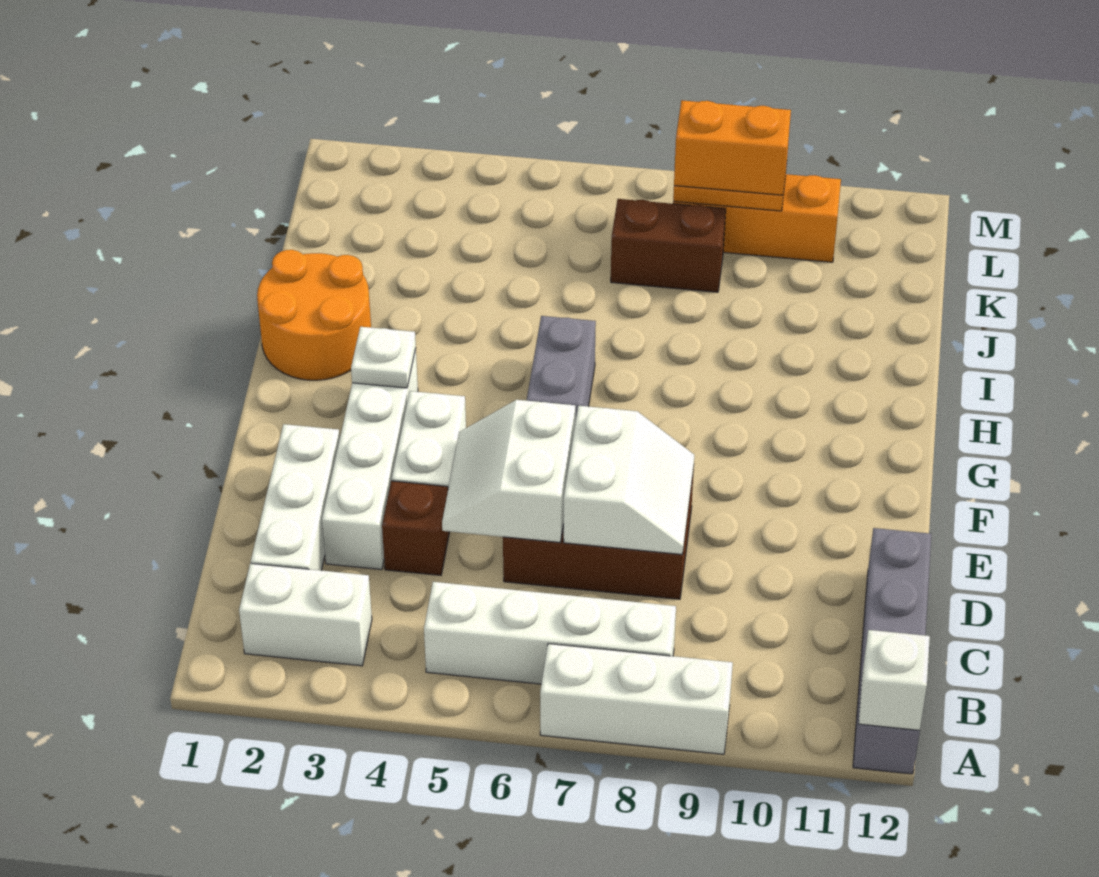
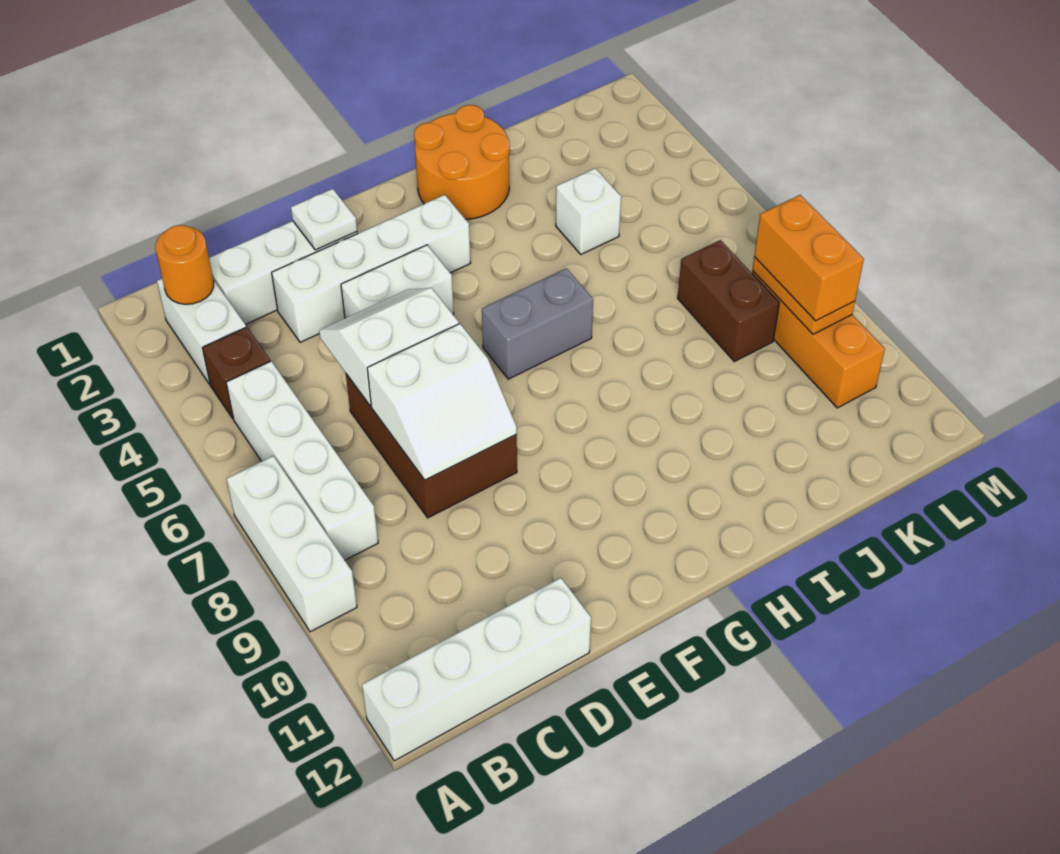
grey brick A12:D12 level 1 -> white brick A12:D12 level 1
white brick A12 level 2 -> white brick J4 level 1
none -> orange round brick B2 level 2
brown brick D4 level 1 -> brown brick B4 level 1
white plate G3 level 2 -> white plate E2 level 2

